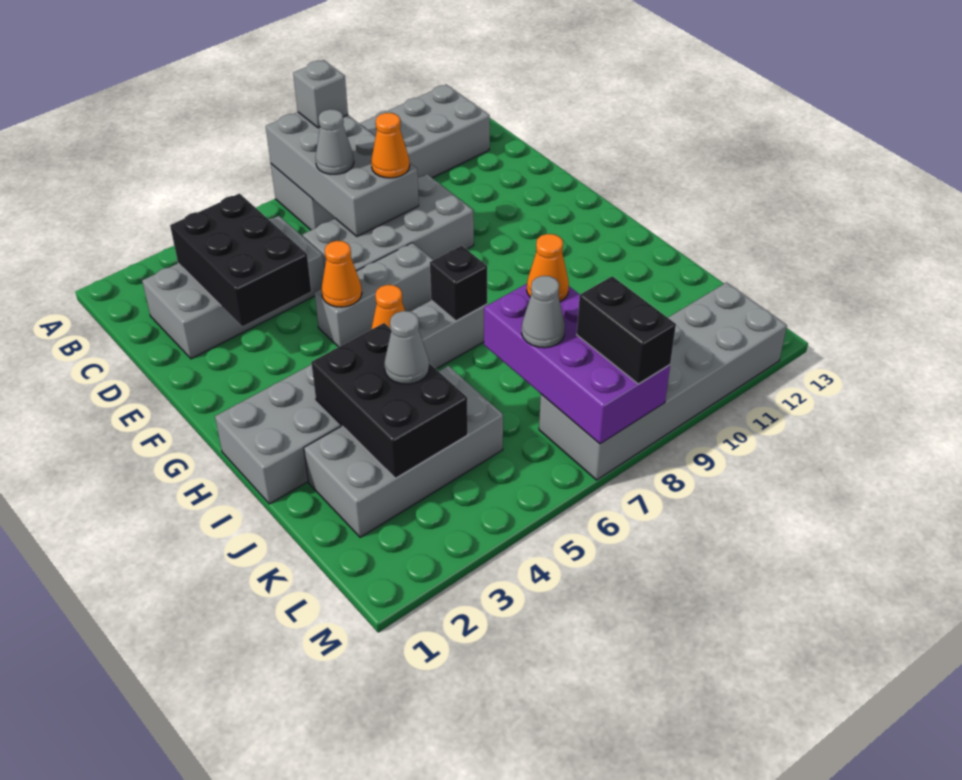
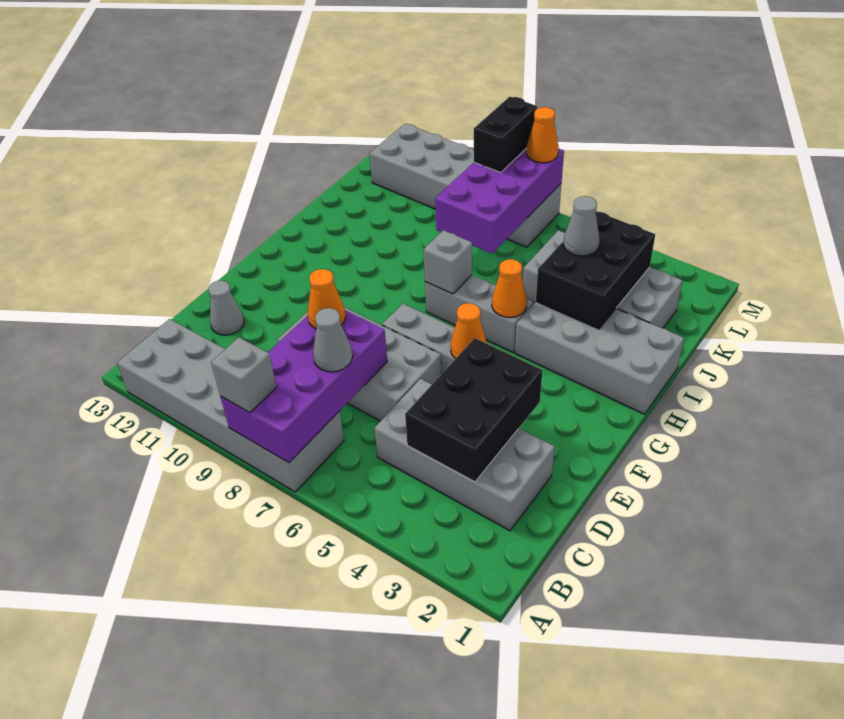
grey brick A7:D8 level 2 -> purple brick A7:D8 level 2
black brick H7 level 2 -> grey brick H7 level 2
orange cone J8 level 3 -> orange cone M7 level 3
grey cone K7 level 3 -> grey cone D12 level 1

